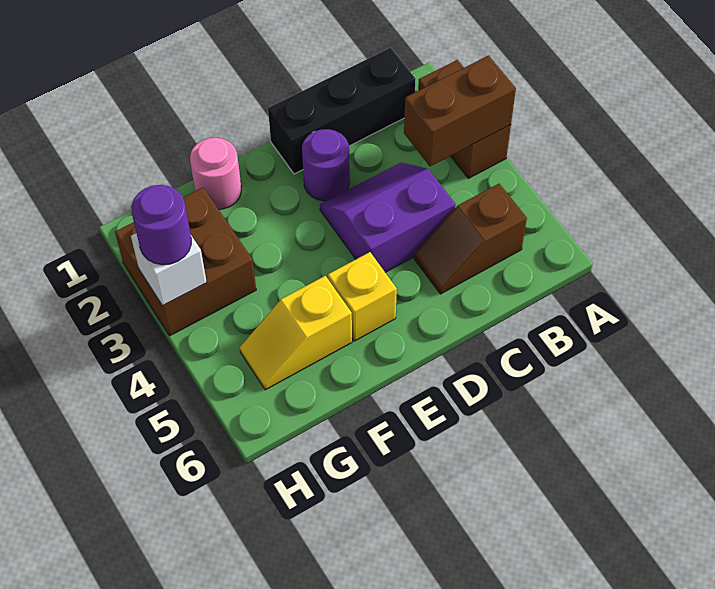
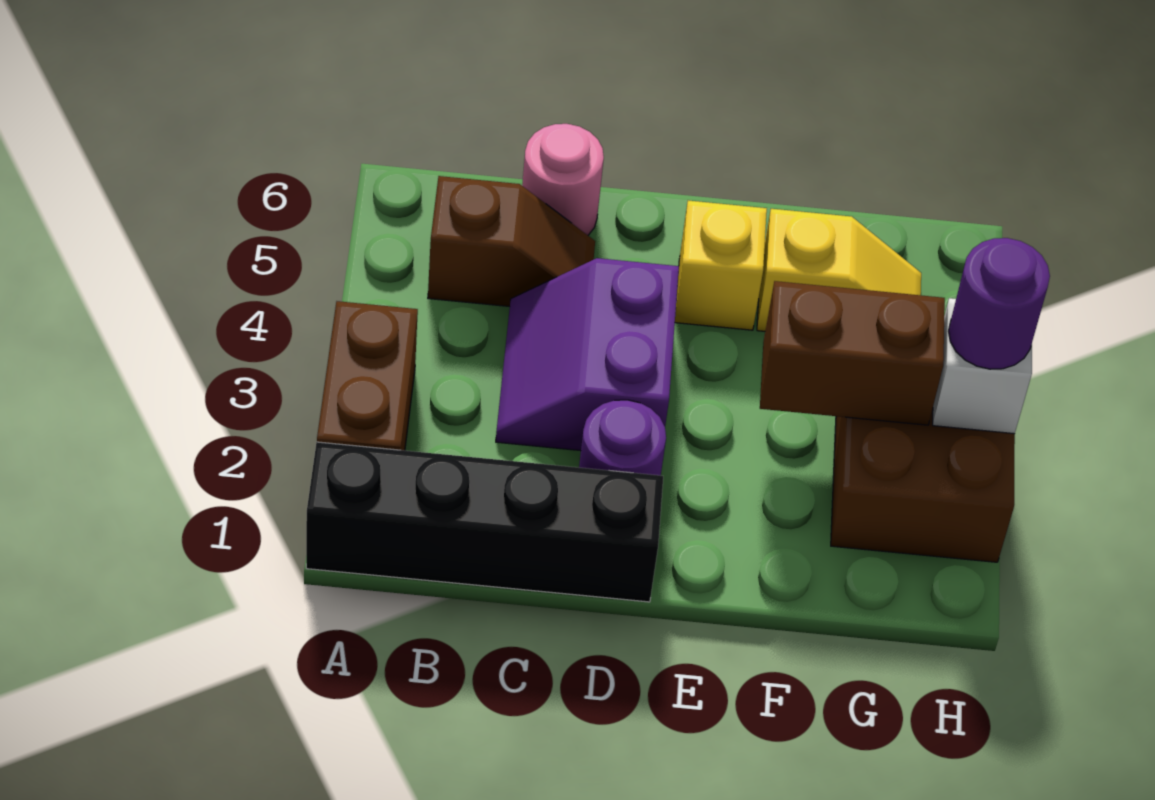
brown brick A3:B3 level 2 -> brown brick F3:G3 level 2
black brick B1:D1 level 1 -> black brick A1:D1 level 1
purple slope C3:D4 level 1 top 4 -> purple slope C3:D4 level 1 top D
pink round brick F1 level 1 -> pink round brick C6 level 1

